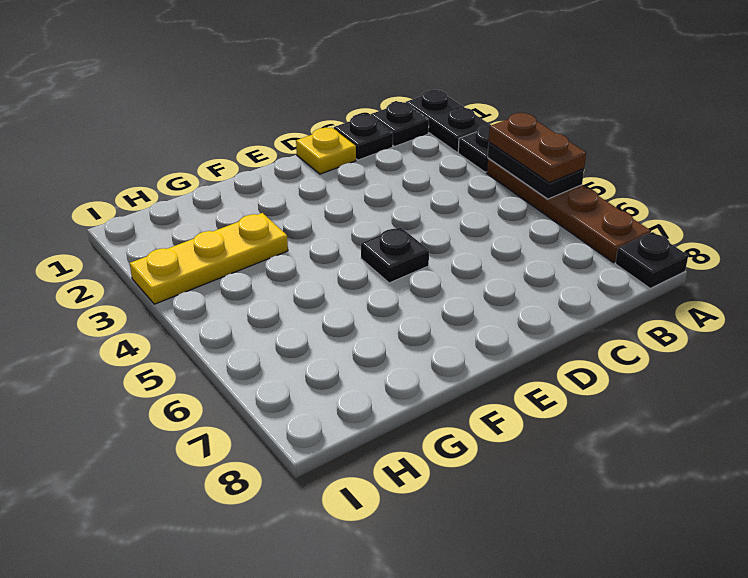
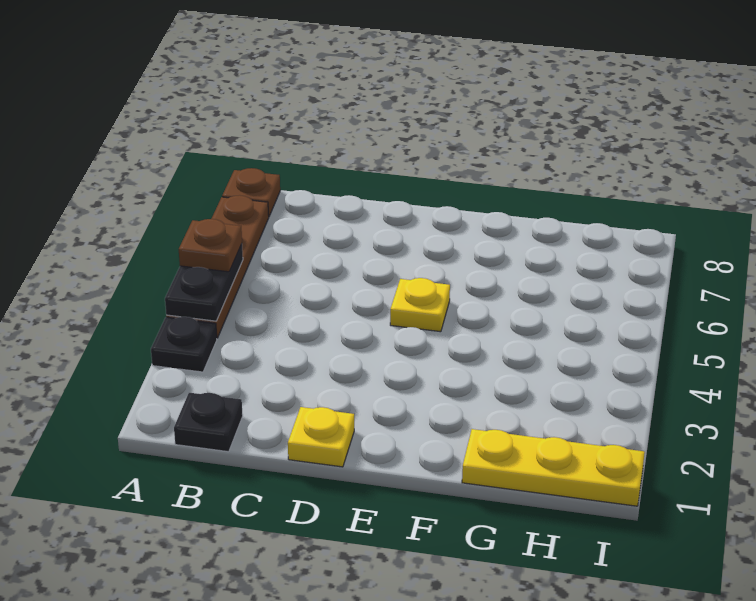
black plate A1:A2 level 1 -> none
brown plate A4:A5 level 3 -> brown plate A5 level 3
black plate A8 level 1 -> brown plate A8 level 1
black plate C1 level 1 -> none
black plate E5 level 1 -> yellow plate E5 level 1
yellow plate G3:I3 level 1 -> yellow plate G1:I1 level 1

